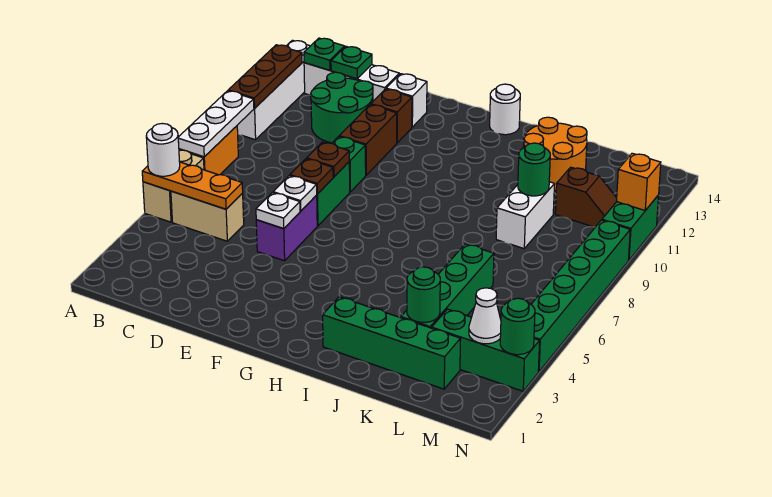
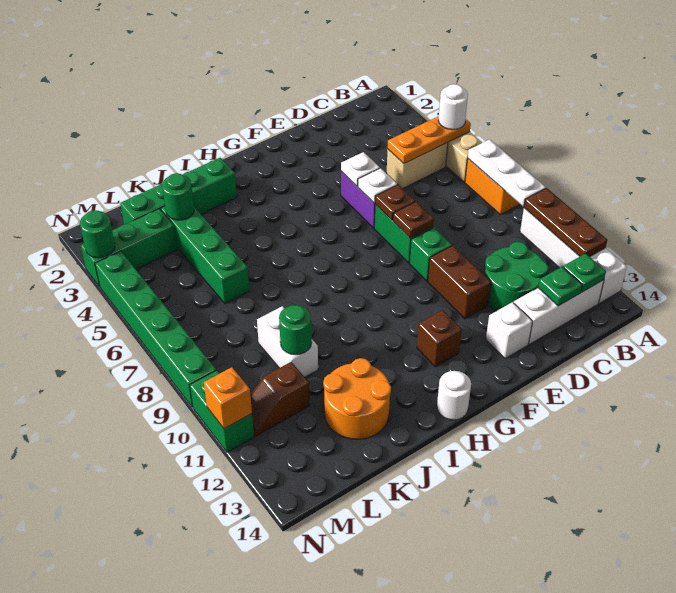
brown brick E12 level 1 -> brown brick G12 level 1
white cone M3 level 2 -> none

